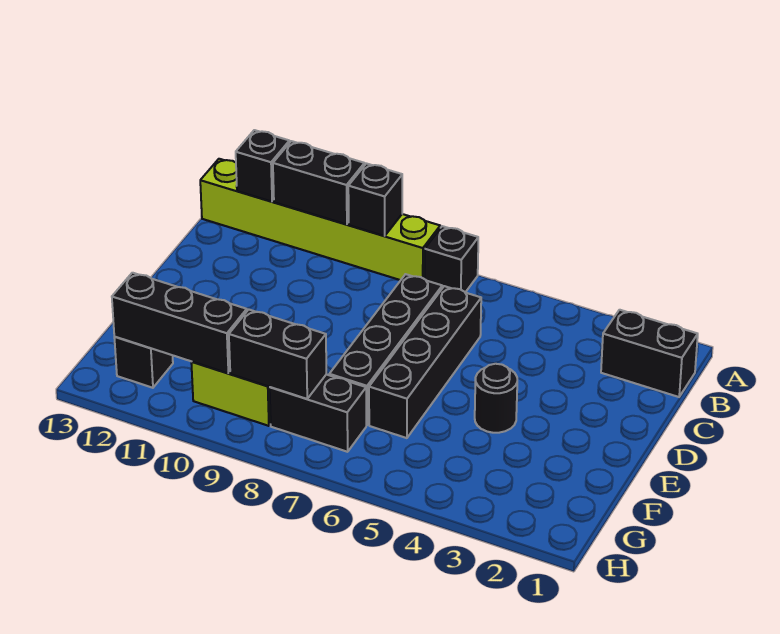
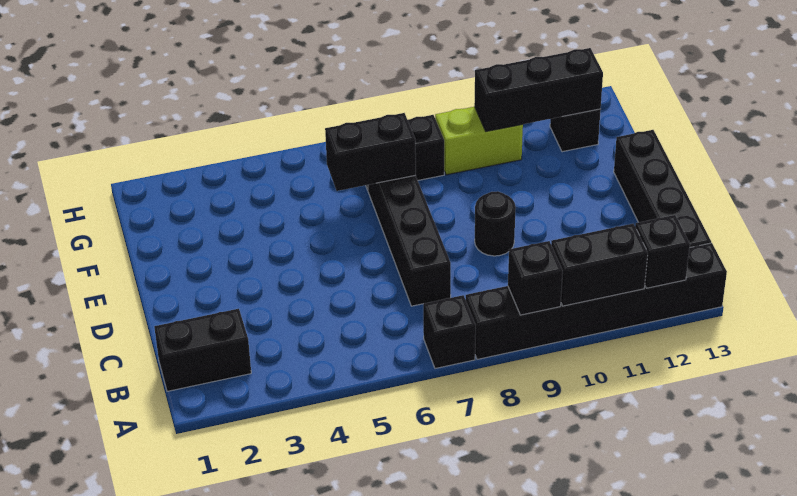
lime brick A8:A13 level 1 -> black brick A8:A13 level 1
black brick C6:F6 level 1 -> black brick B13:E13 level 1
black round brick E4 level 1 -> black round brick D9 level 1
black brick G8:G9 level 2 -> black brick F6:F7 level 2

